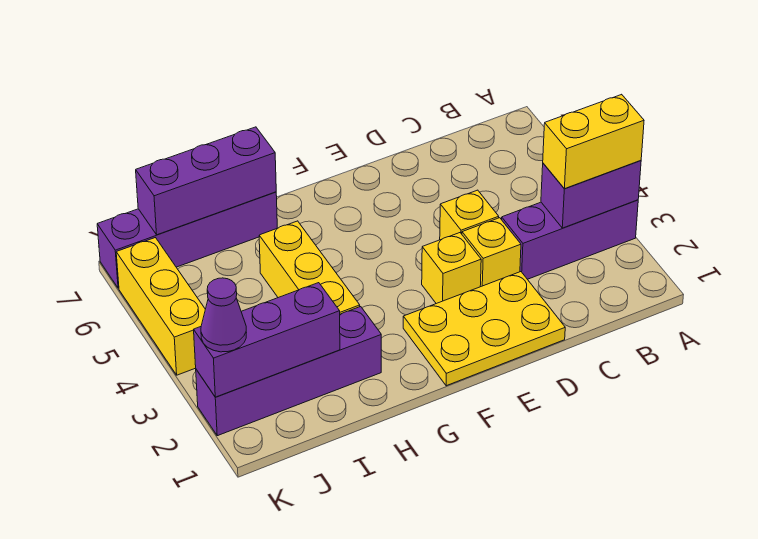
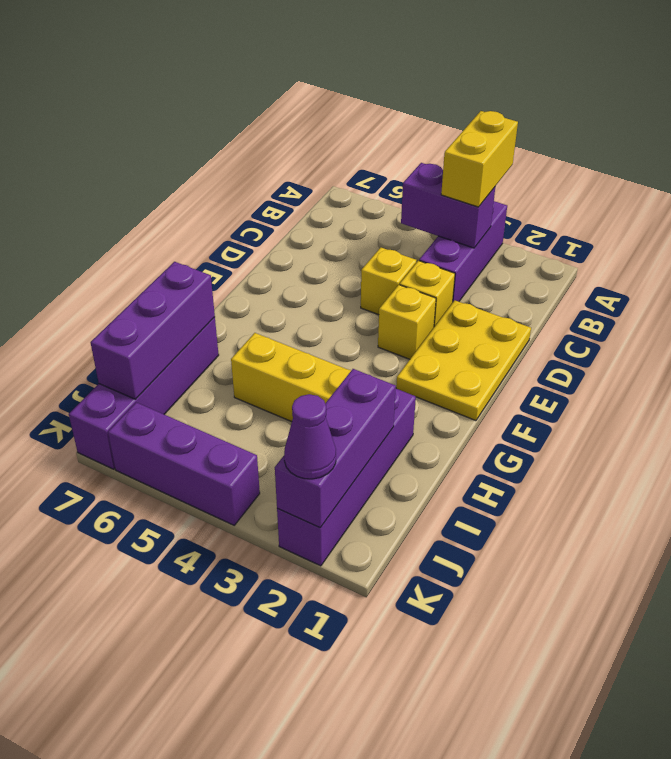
purple brick A3:B3 level 2 -> purple brick B3:B4 level 2
yellow brick K4:K6 level 1 -> purple brick K4:K6 level 1

